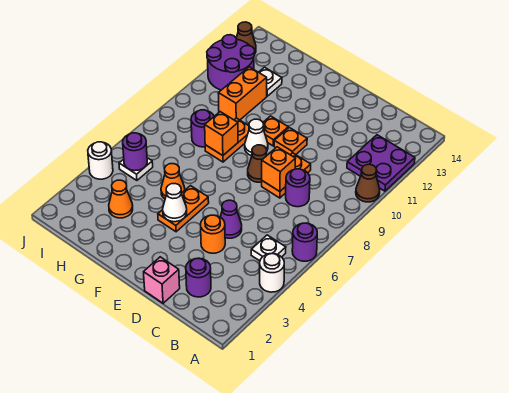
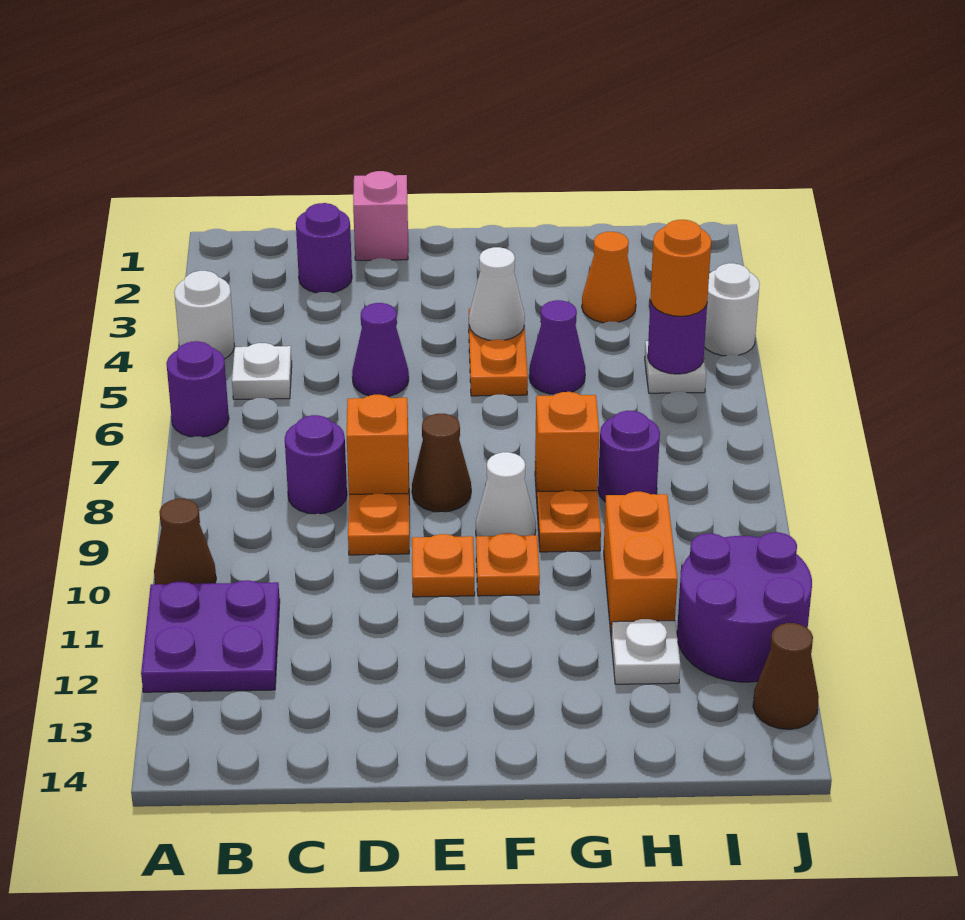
orange round brick D4 level 1 -> orange round brick I5 level 3
orange cone G5 level 1 -> purple cone G5 level 1

